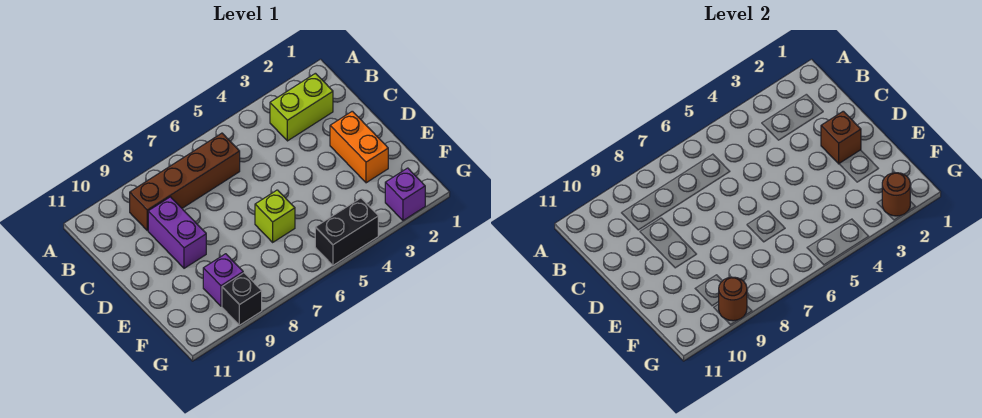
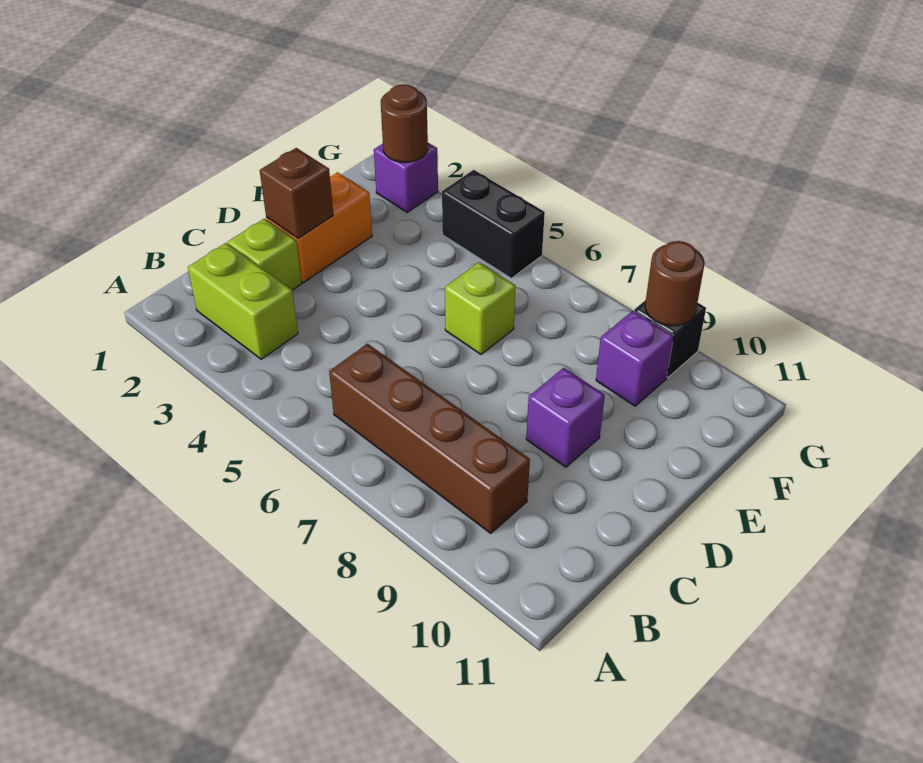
none -> lime brick C2 level 1
purple brick C9:D9 level 1 -> purple brick D9 level 1

